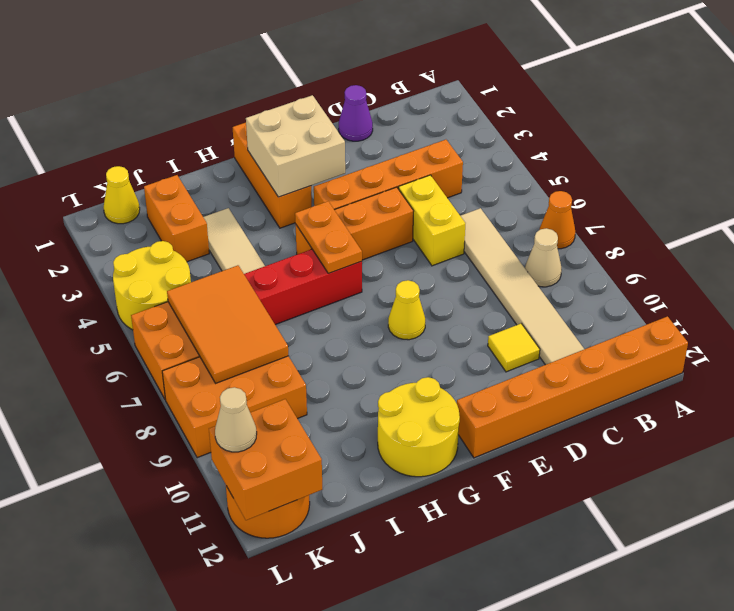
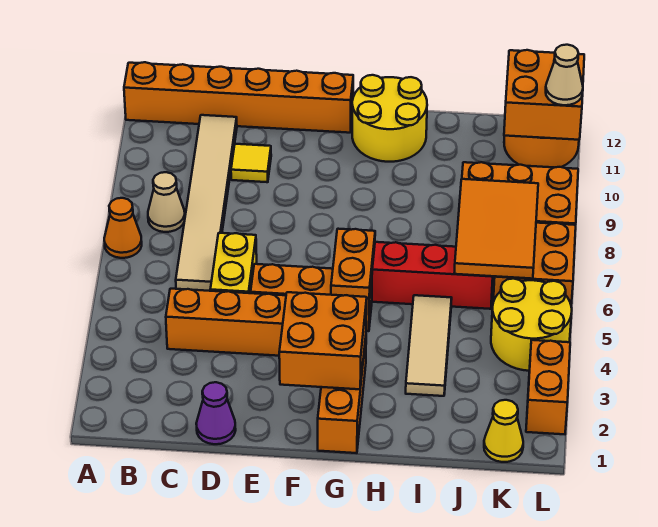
tan brick F2:G3 level 2 -> orange brick F2:G3 level 2
yellow cone F8 level 1 -> none
orange brick J2:J3 level 1 -> orange brick L2:L3 level 1

